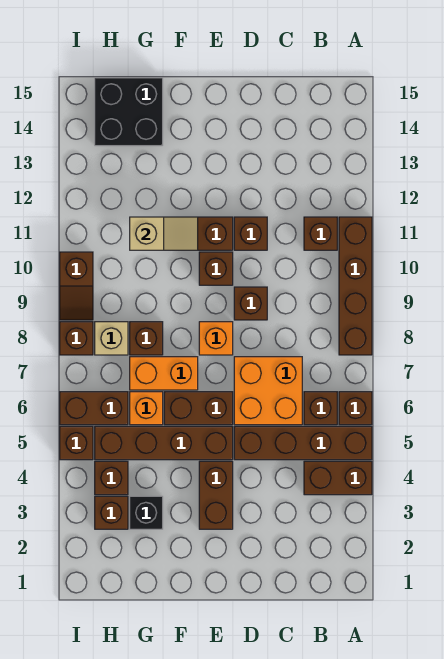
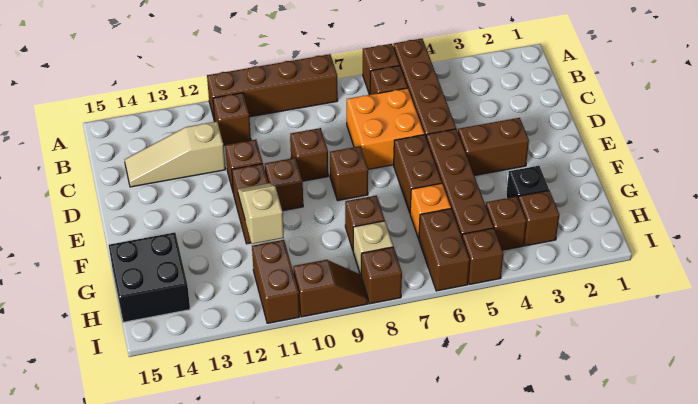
brown brick A4:B4 level 1 -> brown brick H11:I11 level 1
none -> tan slope C12:C14 level 1 top 12
orange brick E8 level 1 -> brown brick E8 level 1
orange brick F7:G7 level 1 -> none

